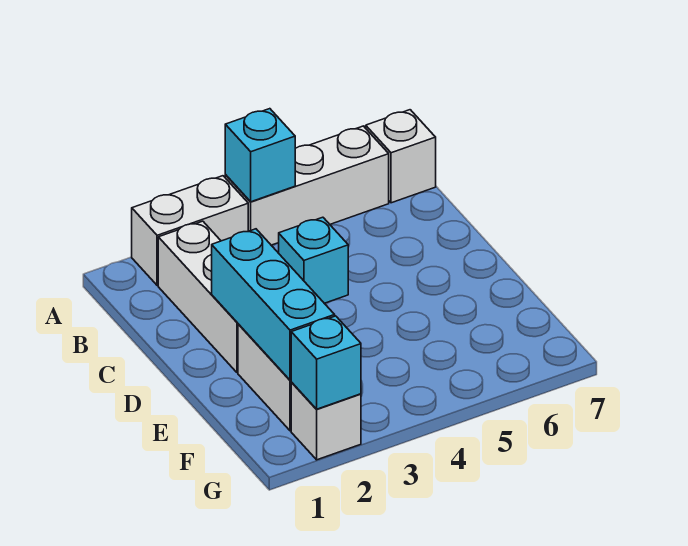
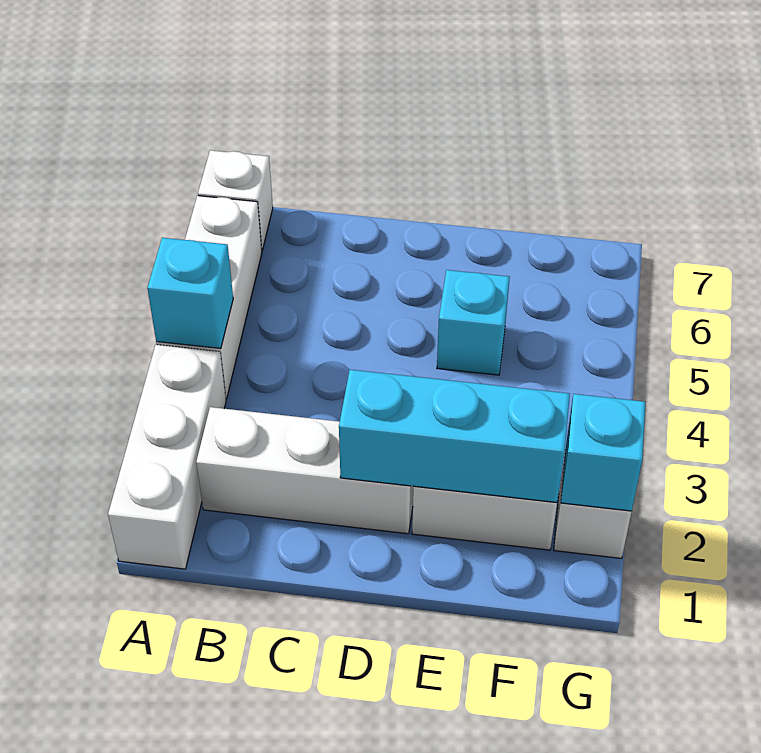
white brick A2:A3 level 1 -> white brick A1:A3 level 1
cyan brick C4 level 1 -> cyan brick E5 level 1

